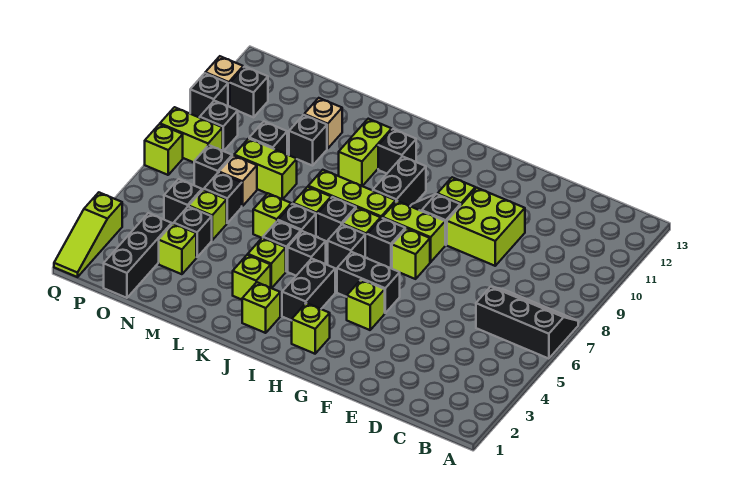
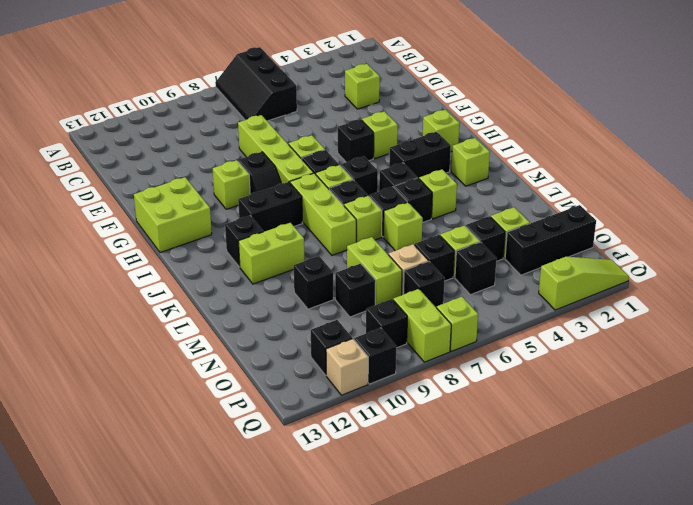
lime brick E9:F10 level 1 -> lime brick G12:H13 level 1
black brick G5:H5 level 1 -> black brick G5 level 1
lime brick G8:H8 level 1 -> lime brick E8:H8 level 1
lime brick K3 level 1 -> lime brick D3 level 1
tan brick M11 level 1 -> none

